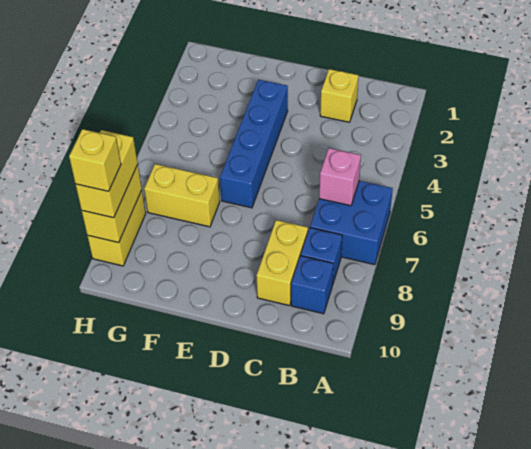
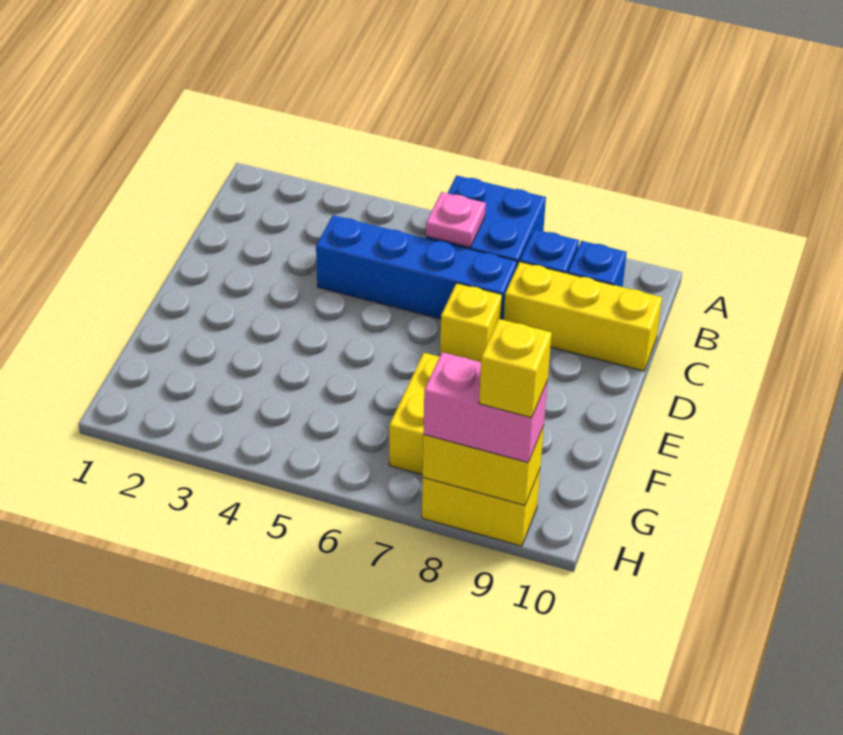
pink brick B6 level 2 -> pink plate B6 level 2
yellow brick C2 level 1 -> yellow brick D7 level 1
yellow brick C8:C9 level 1 -> yellow brick C8:C10 level 1
blue brick E3:E6 level 1 -> blue brick C4:C7 level 1
yellow brick H8:H9 level 3 -> pink brick H8:H9 level 3

